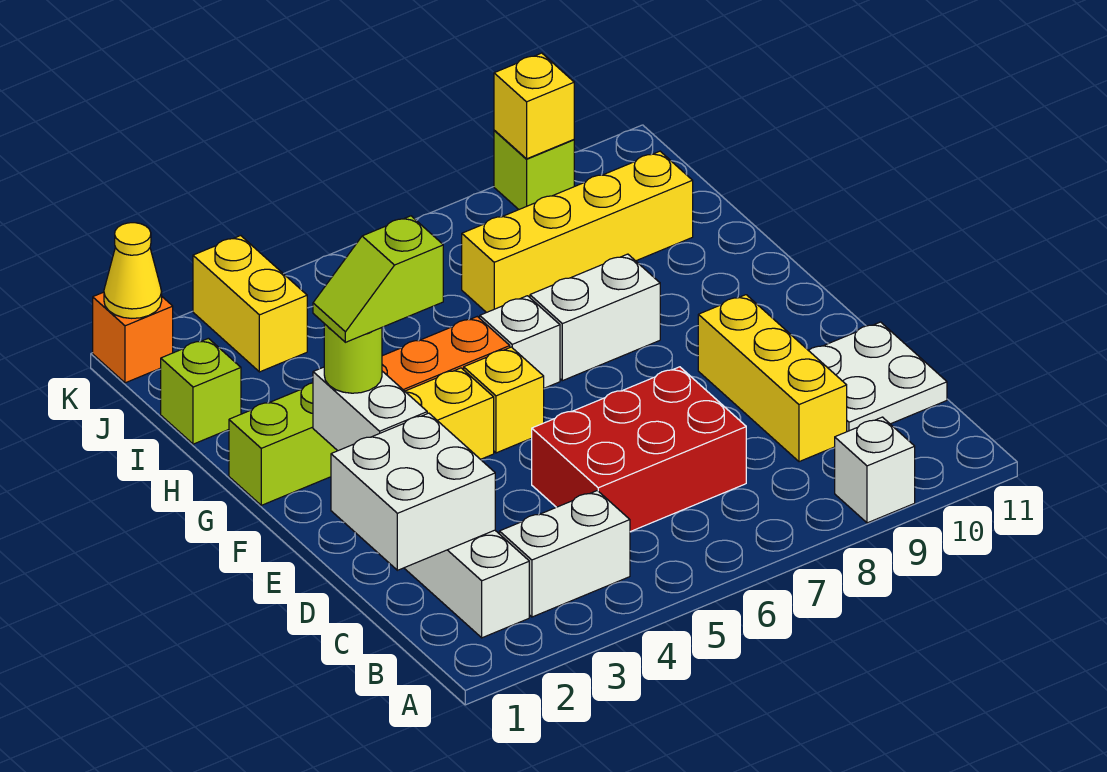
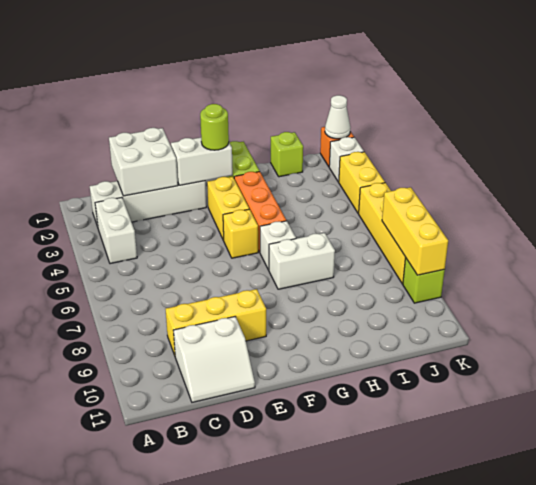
white brick A9 level 1 -> white brick K2 level 1
red brick C5:D7 level 1 -> none
white plate C10:D11 level 1 -> white slope C10:D11 level 1 top 10
lime slope F2:F3 level 4 top 3 -> none
white brick G7:G8 level 1 -> white brick G7:H7 level 1
yellow brick I7:I10 level 1 -> yellow brick K5:K8 level 1
yellow brick J3:K3 level 1 -> yellow brick K3:K4 level 1
yellow cone K1 level 2 -> white cone K1 level 2
yellow brick K9 level 2 -> yellow brick K7:K9 level 2

